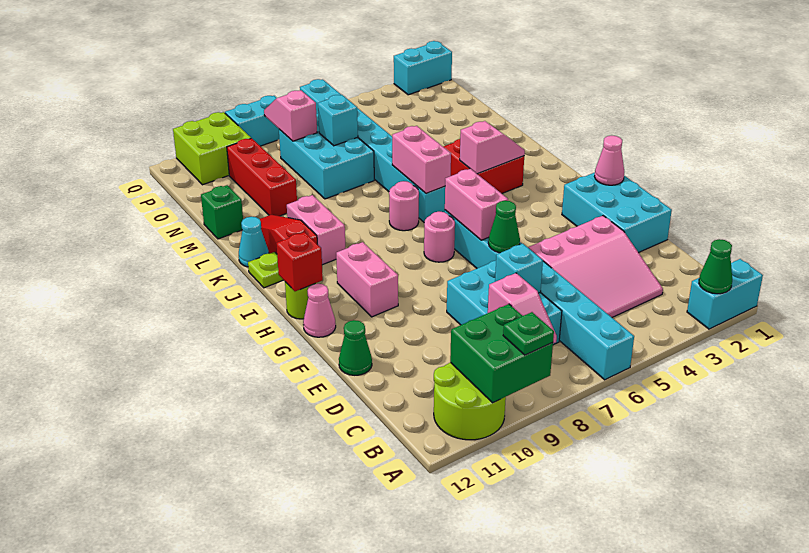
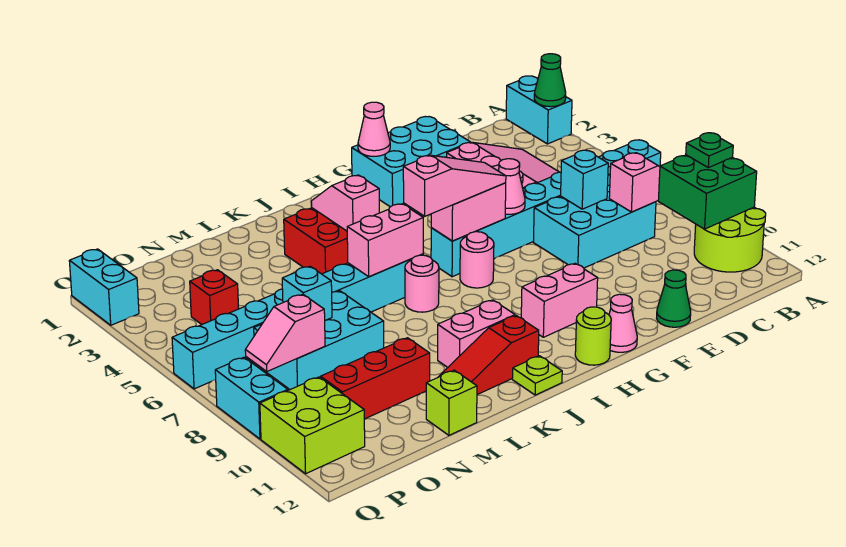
green cone F6 level 2 -> pink cone F6 level 2
none -> pink slope G6:I6 level 3 top I
red brick H12 level 2 -> red brick O4 level 1
cyan cone K12 level 1 -> none
green brick M12 level 1 -> lime brick M12 level 1

